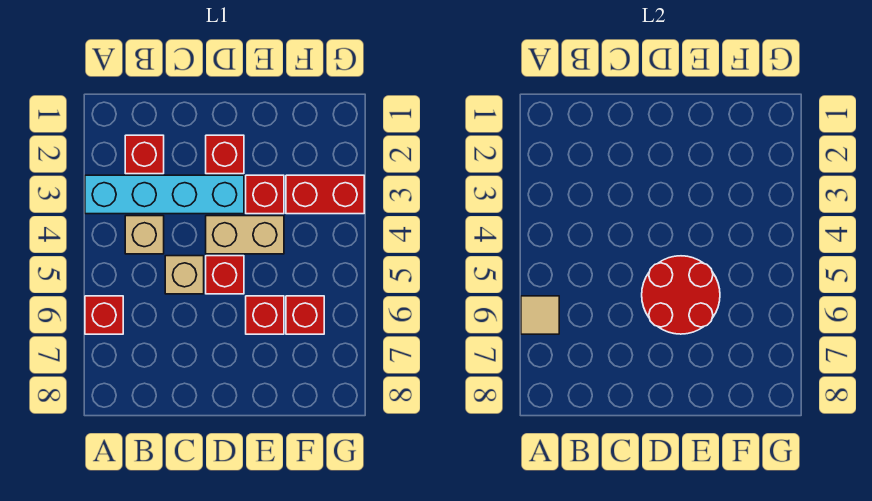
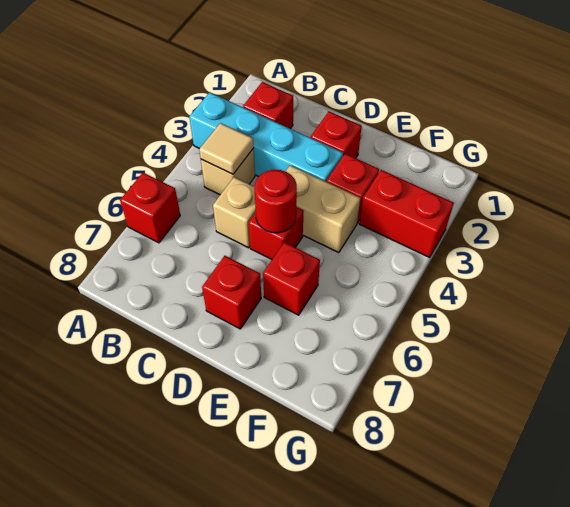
tan tile A6 level 2 -> tan tile B4 level 2
red round brick D5:E6 level 2 -> red round brick D5 level 2
red brick F6 level 1 -> red brick D7 level 1

